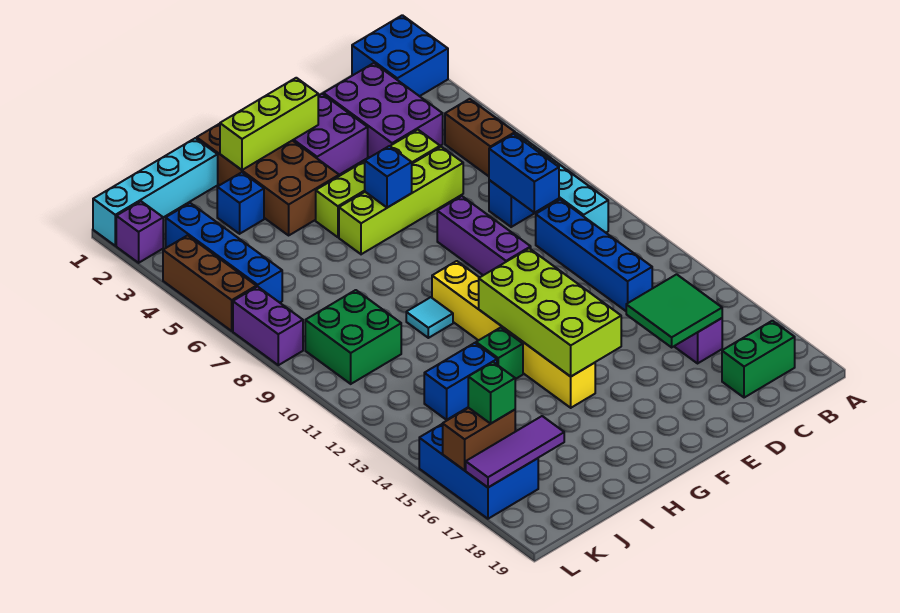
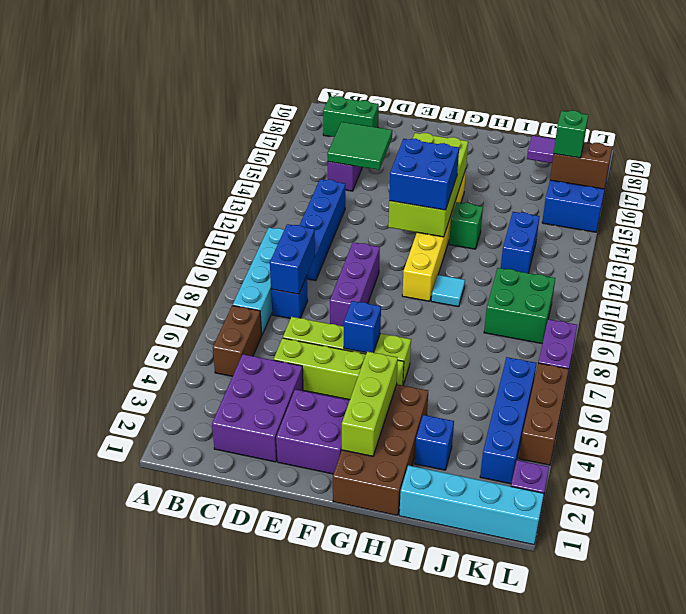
blue brick A1:B2 level 1 -> blue brick F12:G13 level 3
lime brick F2:H2 level 2 -> lime brick G2:G4 level 2
blue brick I13:J13 level 1 -> blue brick J12:J13 level 1

